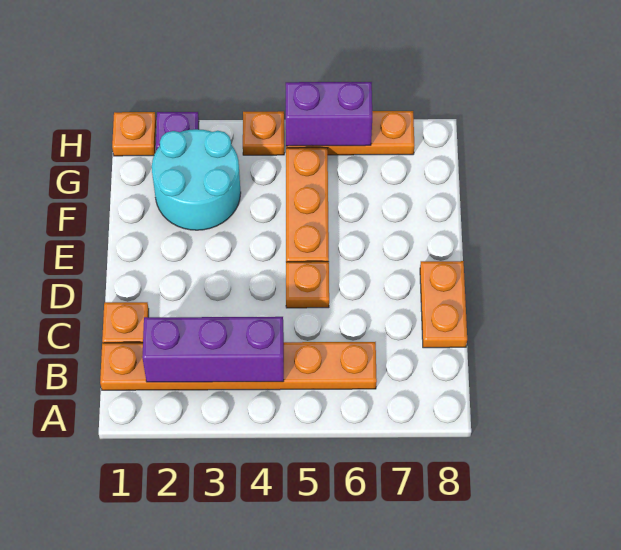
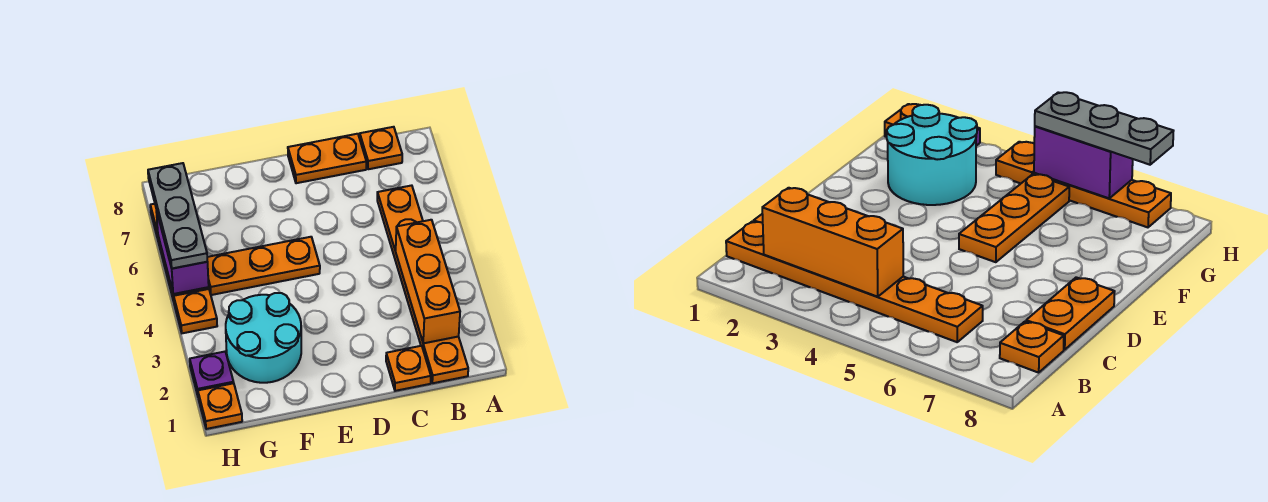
purple brick B2:B4 level 2 -> orange brick B2:B4 level 2
orange plate D5 level 1 -> orange plate B8 level 1
none -> grey plate H5:H7 level 3

